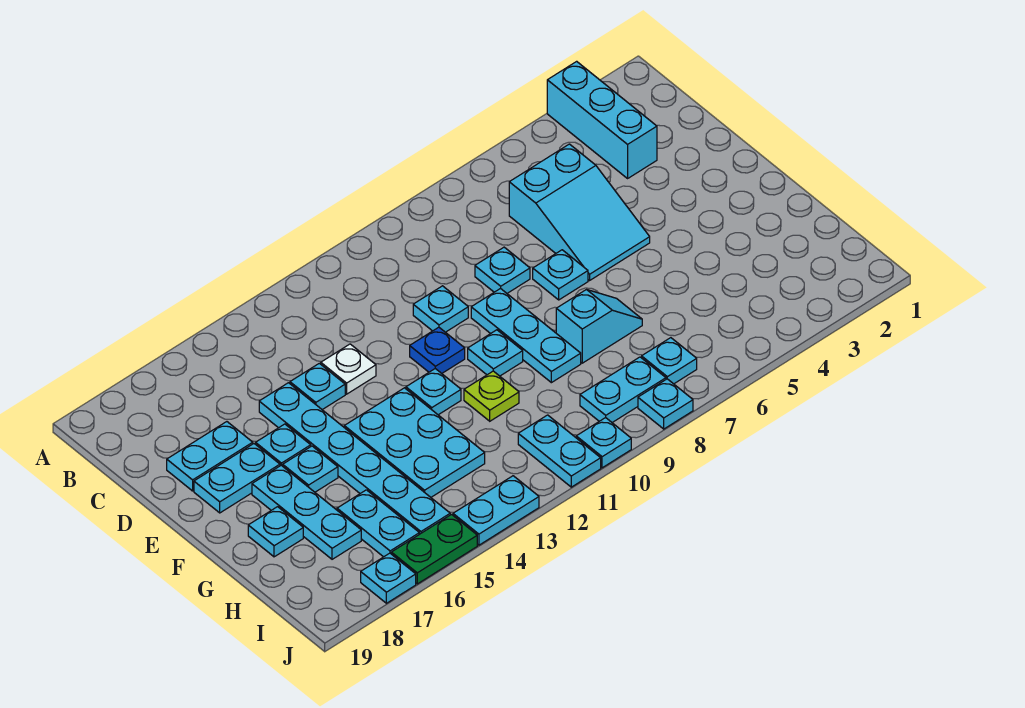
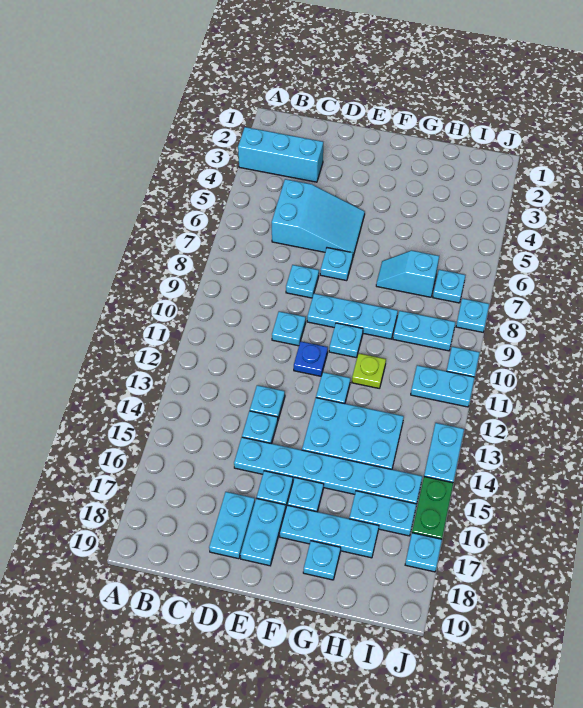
white plate D13 level 1 -> cyan plate D13 level 1
cyan slope G7:G8 level 1 top 8 -> cyan slope G7:H7 level 1 top H
cyan plate I8:I9 level 1 -> cyan plate H9:I9 level 1

